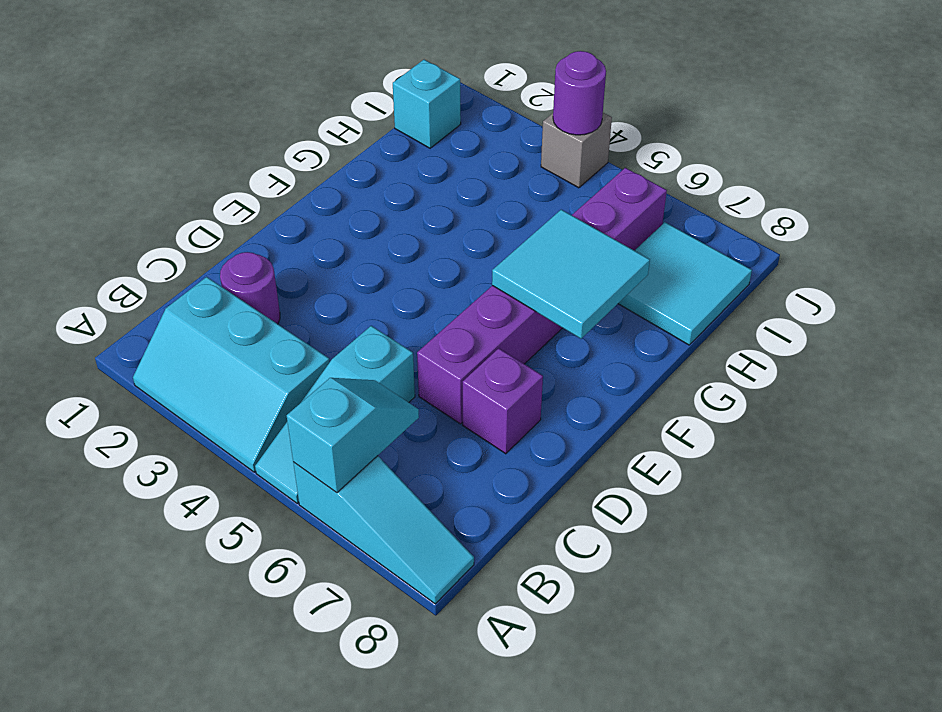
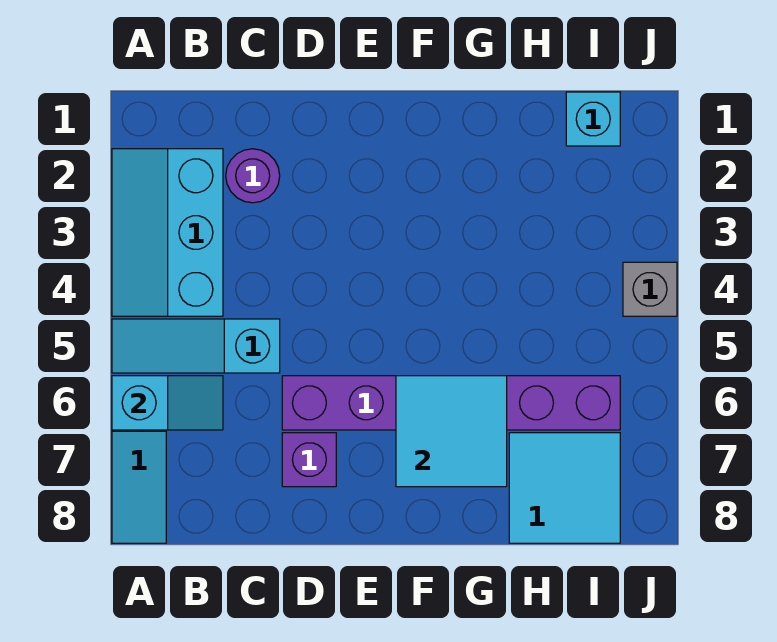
purple round brick J4 level 2 -> none

